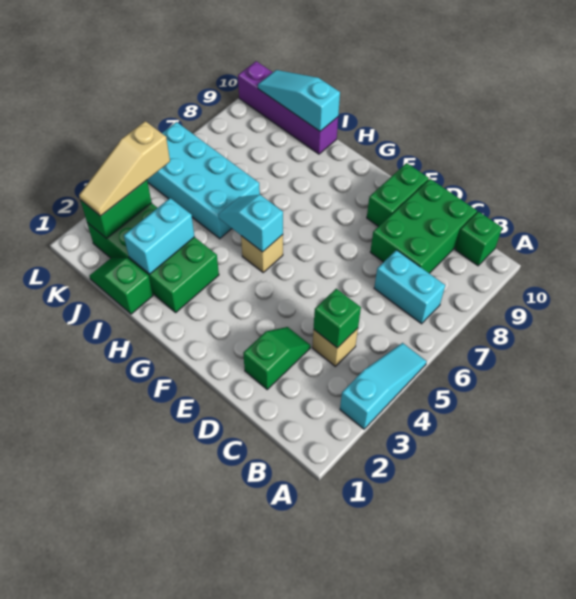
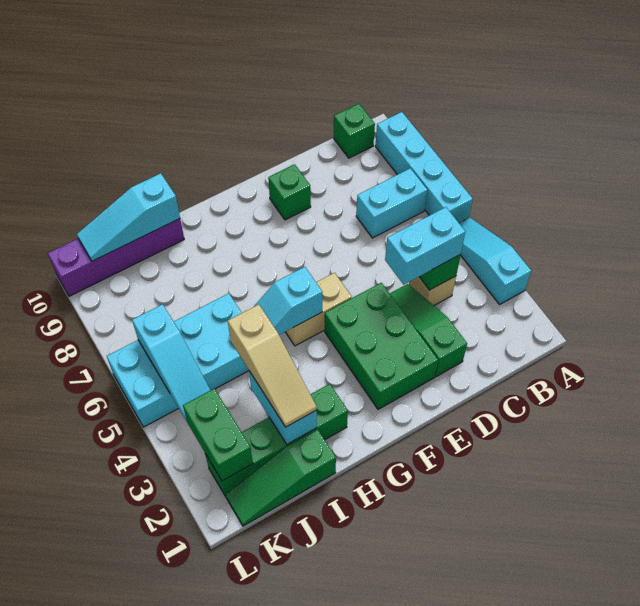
none -> cyan brick A6:A9 level 1
none -> cyan brick C4:D4 level 3
green brick C8:D10 level 1 -> green brick E2:F4 level 1
green slope D2:D3 level 1 top 2 -> green slope D2:D4 level 1 top 2
green brick E9:E10 level 1 -> green brick E9 level 1
tan brick G5 level 1 -> tan brick F5:G5 level 1
green brick H2:K3 level 1 -> green brick H2:K2 level 1
green slope I1:J1 level 1 top I -> green slope I1:K1 level 1 top I
tan slope K2:K4 level 3 top 4 -> tan slope I2:I4 level 3 top 4
none -> cyan slope K4:K6 level 2 top 6

